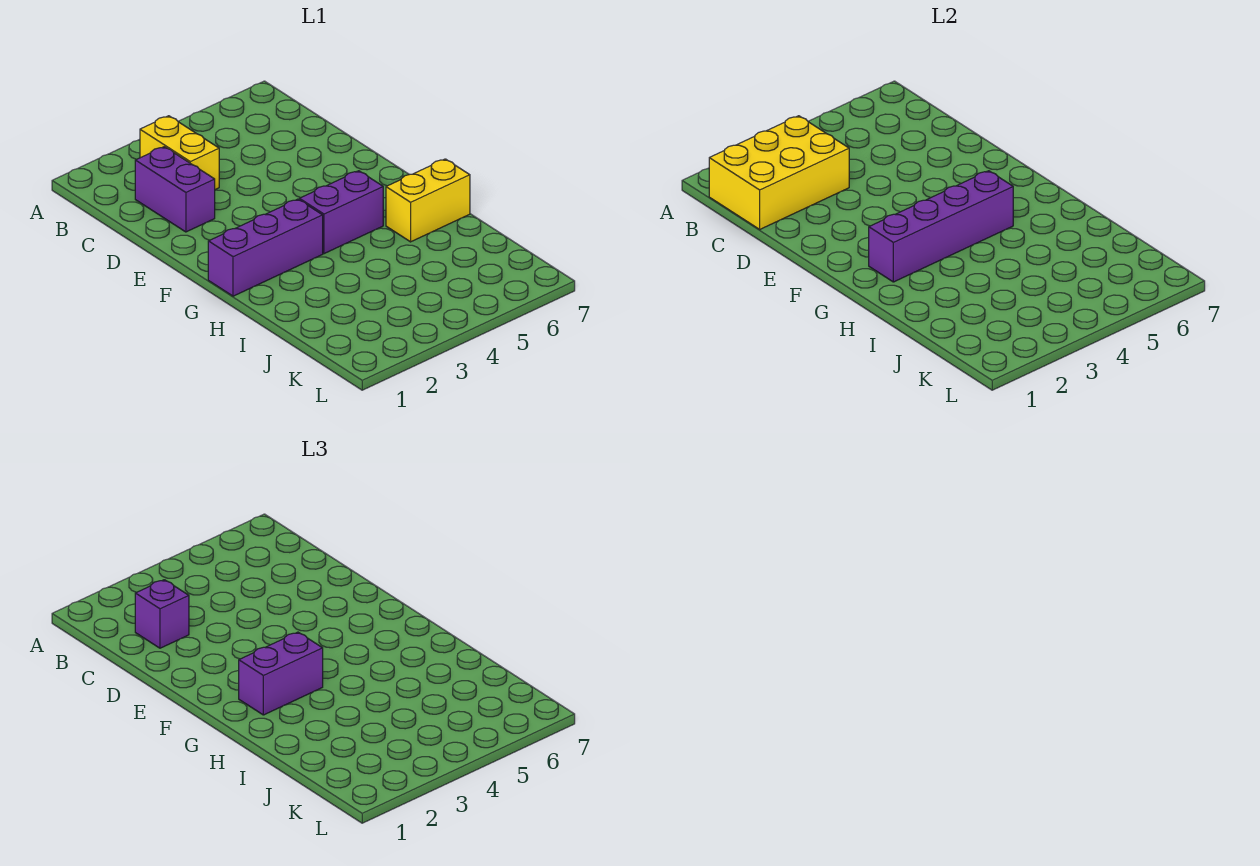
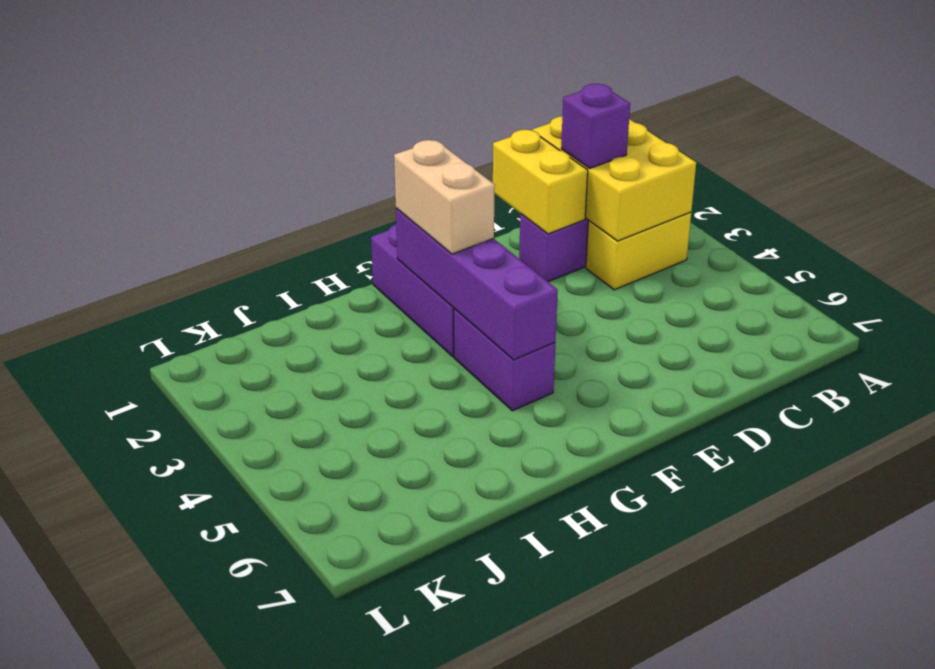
purple brick G2:G3 level 3 -> tan brick G2:G3 level 3
yellow brick H6:H7 level 1 -> yellow brick D1:D2 level 2

